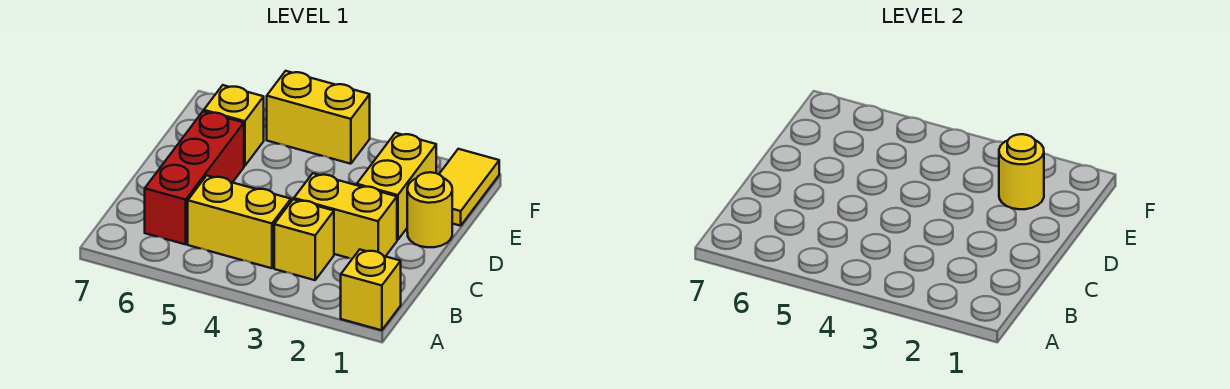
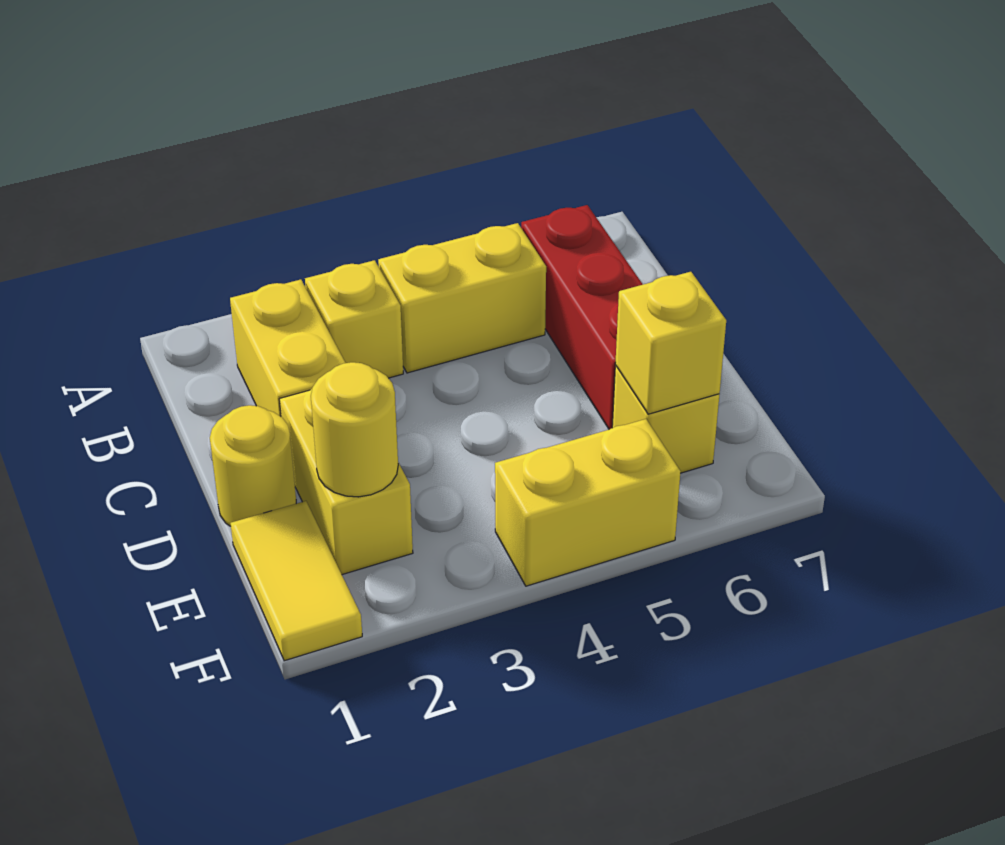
yellow brick A1 level 1 -> yellow brick E6 level 2
yellow brick C2:C3 level 1 -> yellow brick B2:C2 level 1

